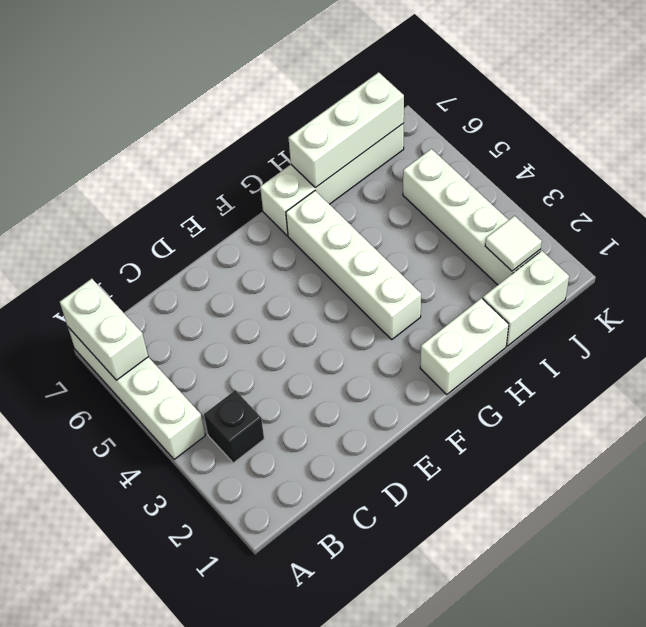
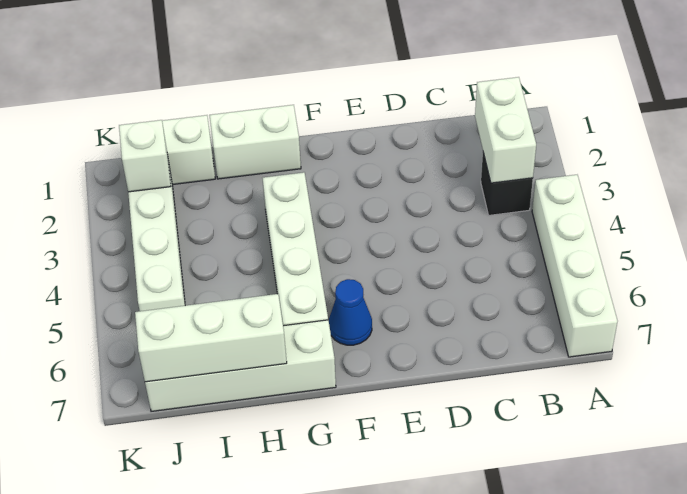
white brick A6:A7 level 2 -> white brick B2:B3 level 2
none -> blue cone F6 level 1
white tile J2 level 2 -> white brick J2 level 2

